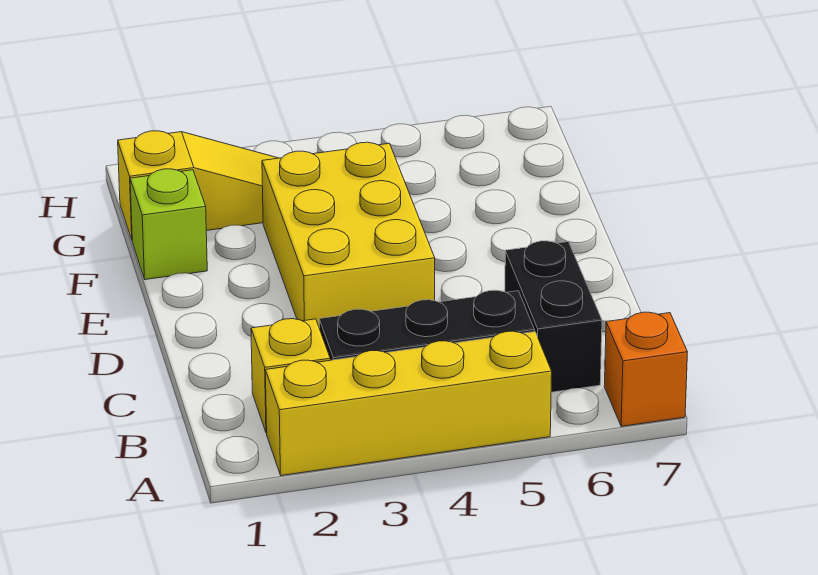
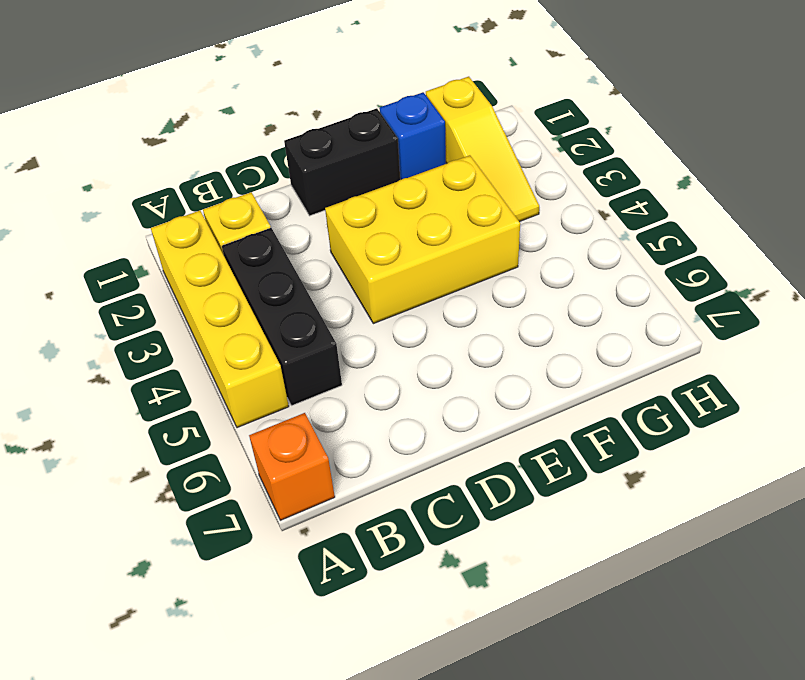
black brick B6:C6 level 1 -> black brick D1:E1 level 1
lime brick F1 level 1 -> blue brick F1 level 1

